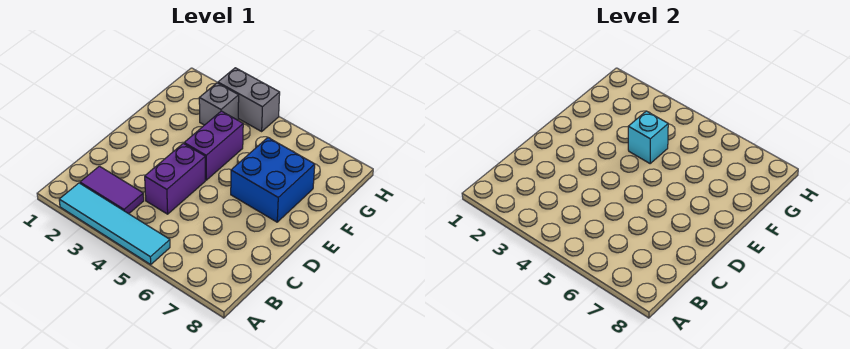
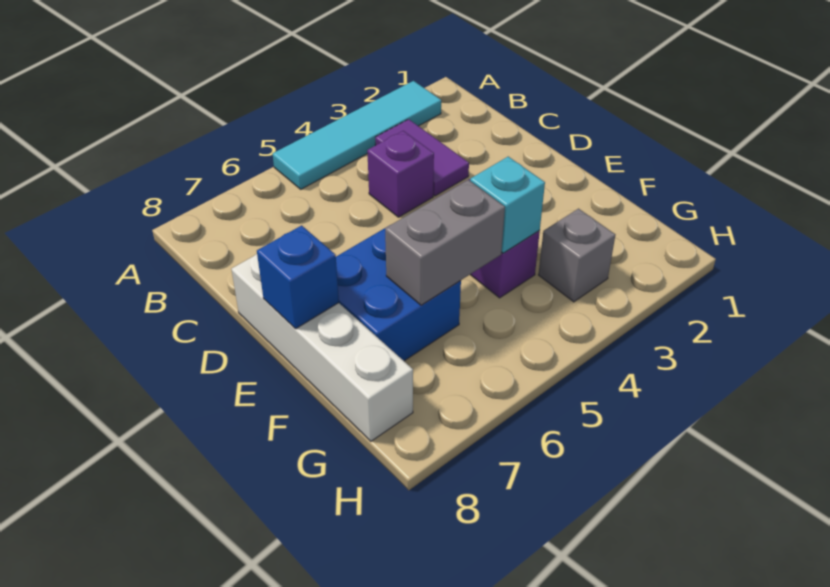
purple tile B2:B3 level 1 -> purple tile B3:C3 level 1
purple brick C4:D4 level 1 -> purple brick C4 level 1
none -> white brick D8:G8 level 1
none -> blue brick E8 level 2
grey brick H3:H4 level 1 -> grey brick F5:F6 level 2

